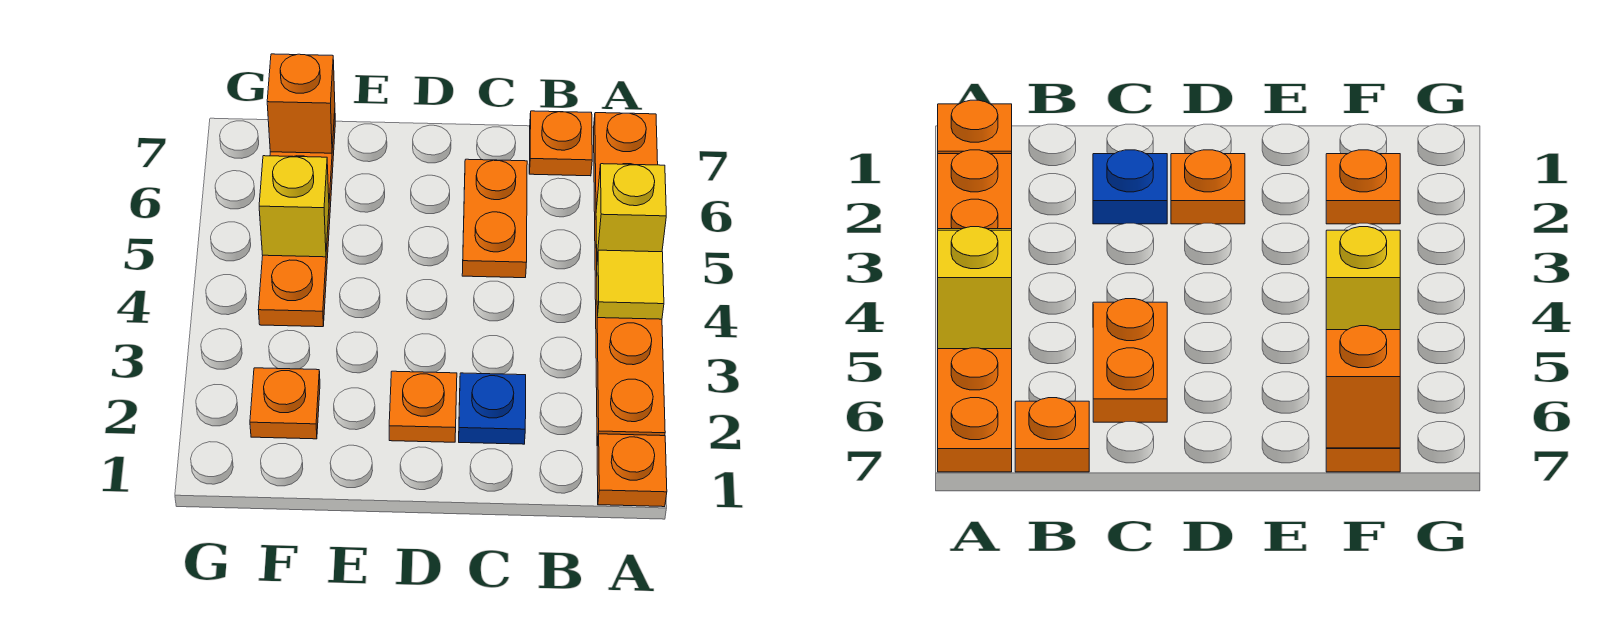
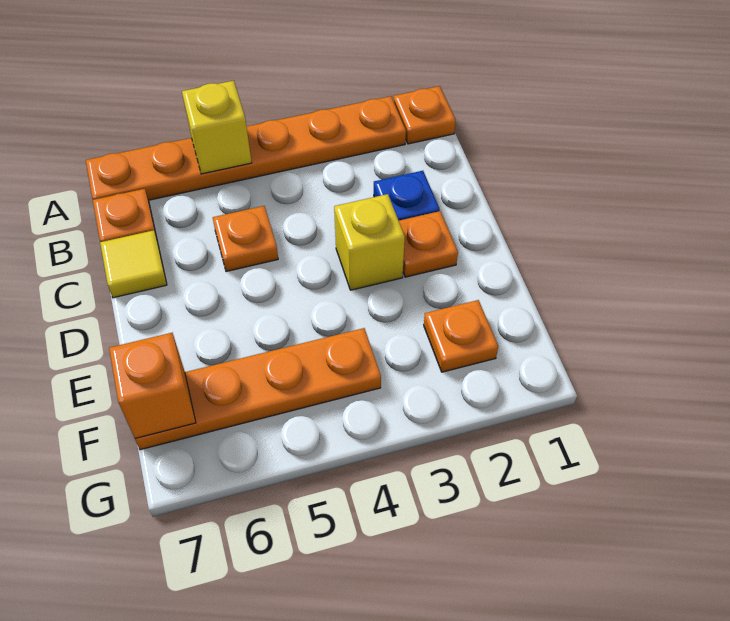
yellow tile A4 level 2 -> yellow tile C7 level 1
orange plate C5:C6 level 1 -> orange plate C5 level 1
yellow brick F5 level 2 -> yellow brick D3 level 1

